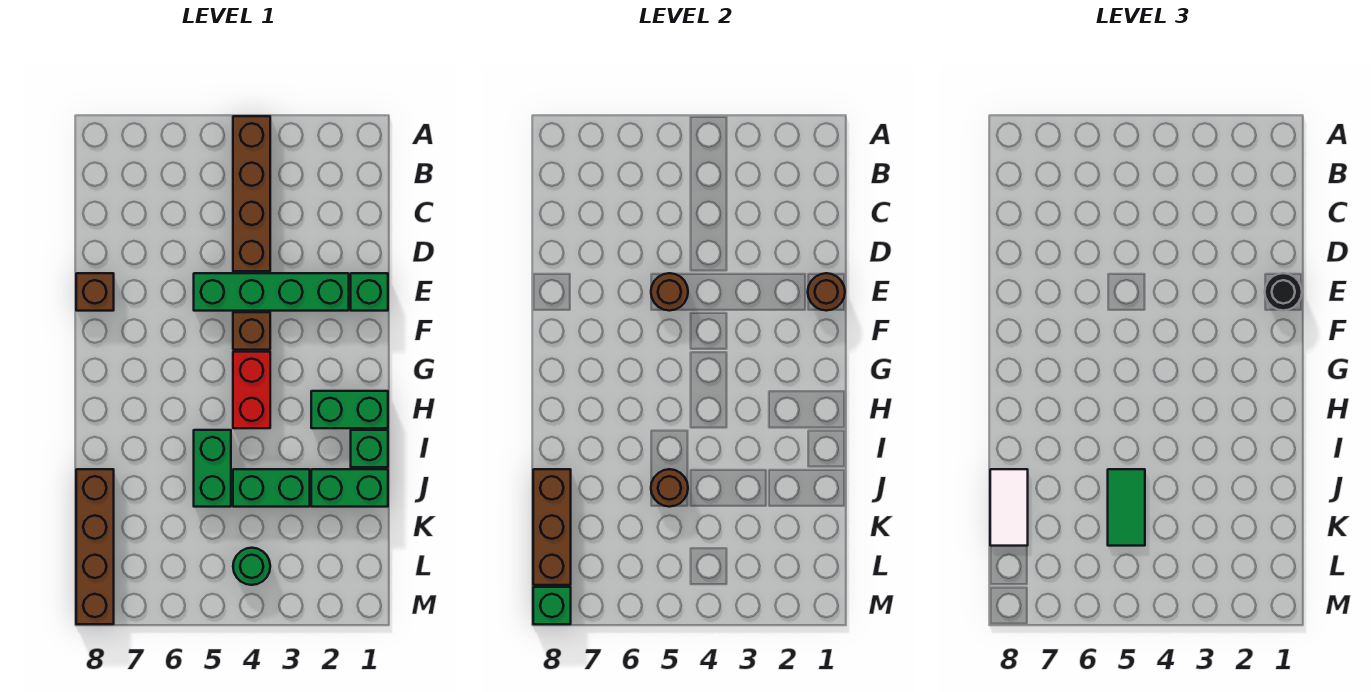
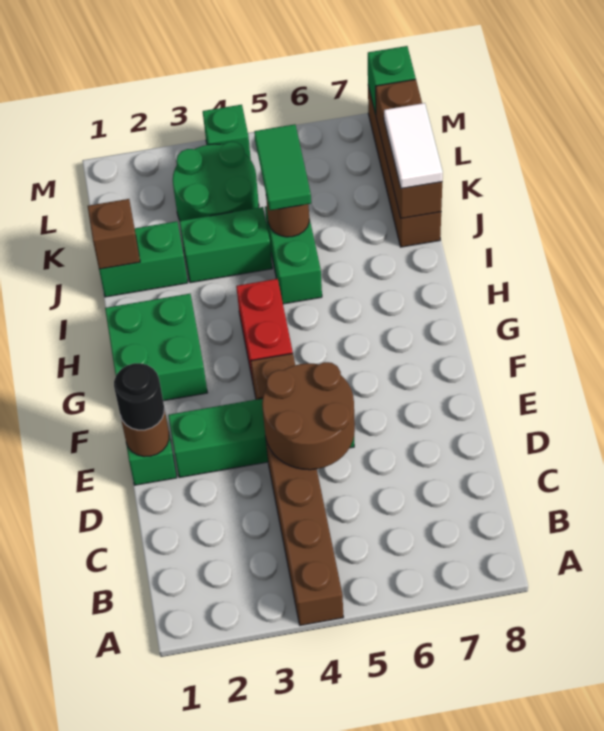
brown round brick E5 level 2 -> brown round brick D4:E5 level 2
brown brick E8 level 1 -> brown brick J1 level 2
green brick H1:H2 level 1 -> green brick G1:H2 level 1
green brick I1 level 1 -> green brick M4 level 1
green round brick L4 level 1 -> green round brick K3:L4 level 1

